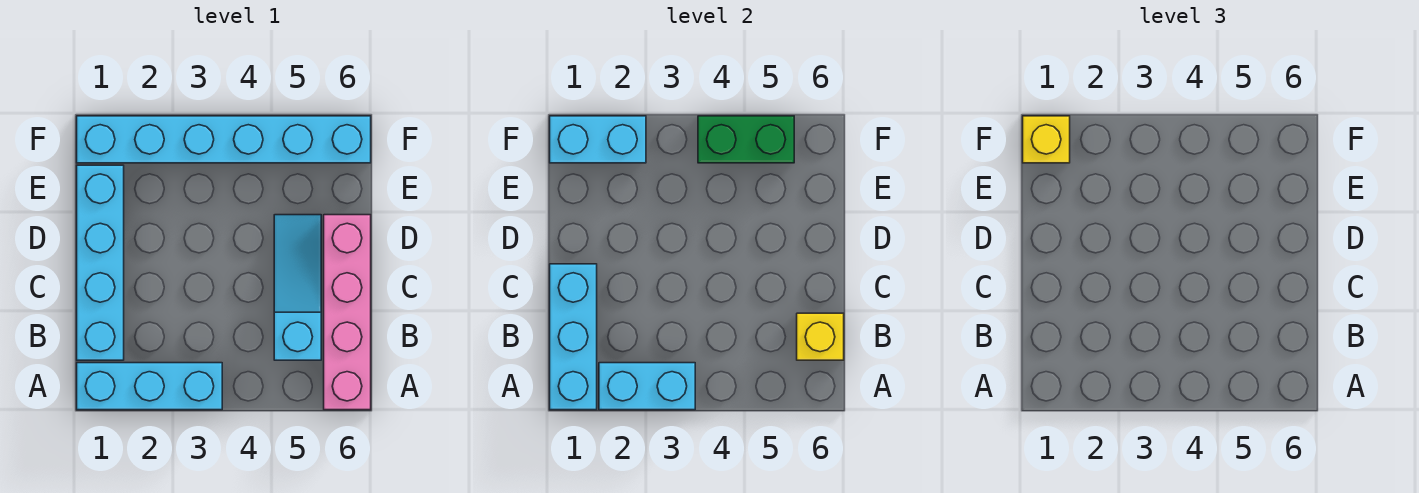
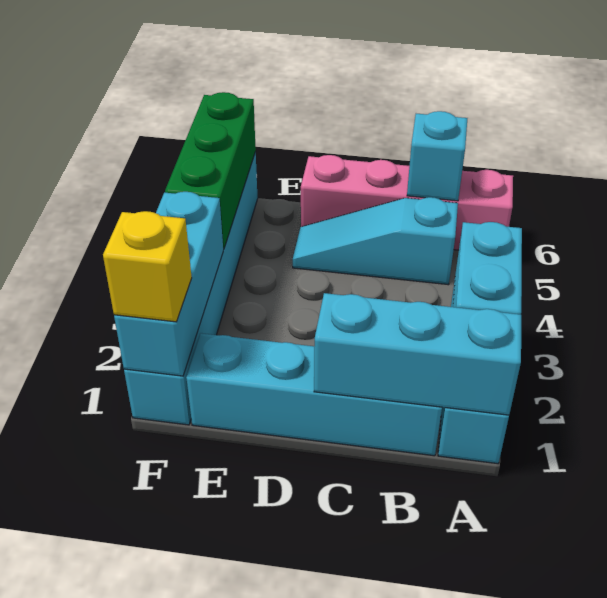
yellow brick B6 level 2 -> cyan brick B6 level 2
cyan brick F1:F2 level 2 -> cyan brick F1:F3 level 2
green brick F4:F5 level 2 -> green brick F4:F6 level 2

